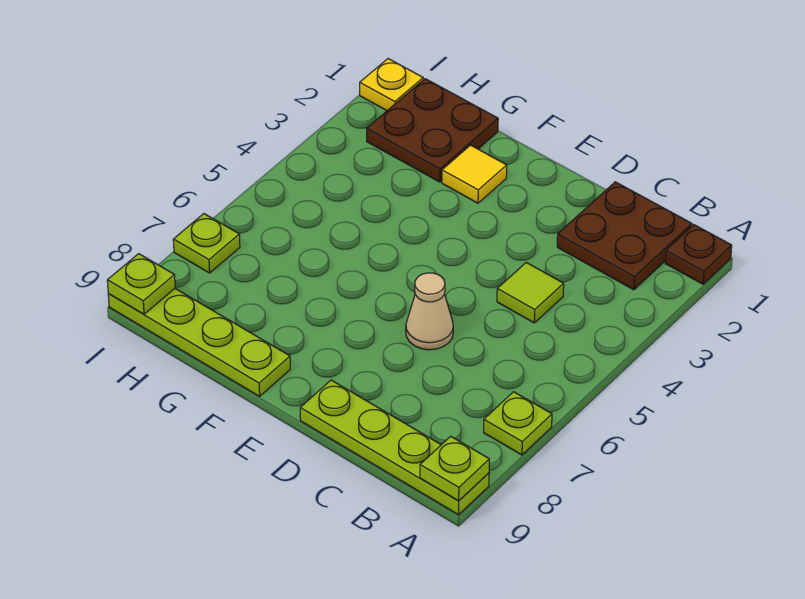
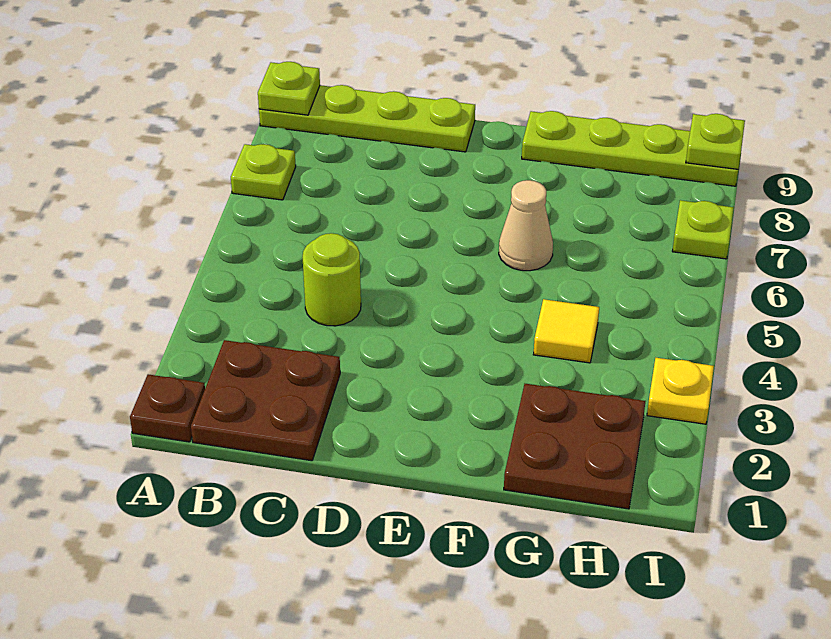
lime tile C4 level 1 -> lime round brick C4 level 1
tan cone D6 level 1 -> tan cone F6 level 1
yellow tile F2 level 1 -> yellow tile G4 level 1
yellow plate I1 level 1 -> yellow plate I3 level 1

